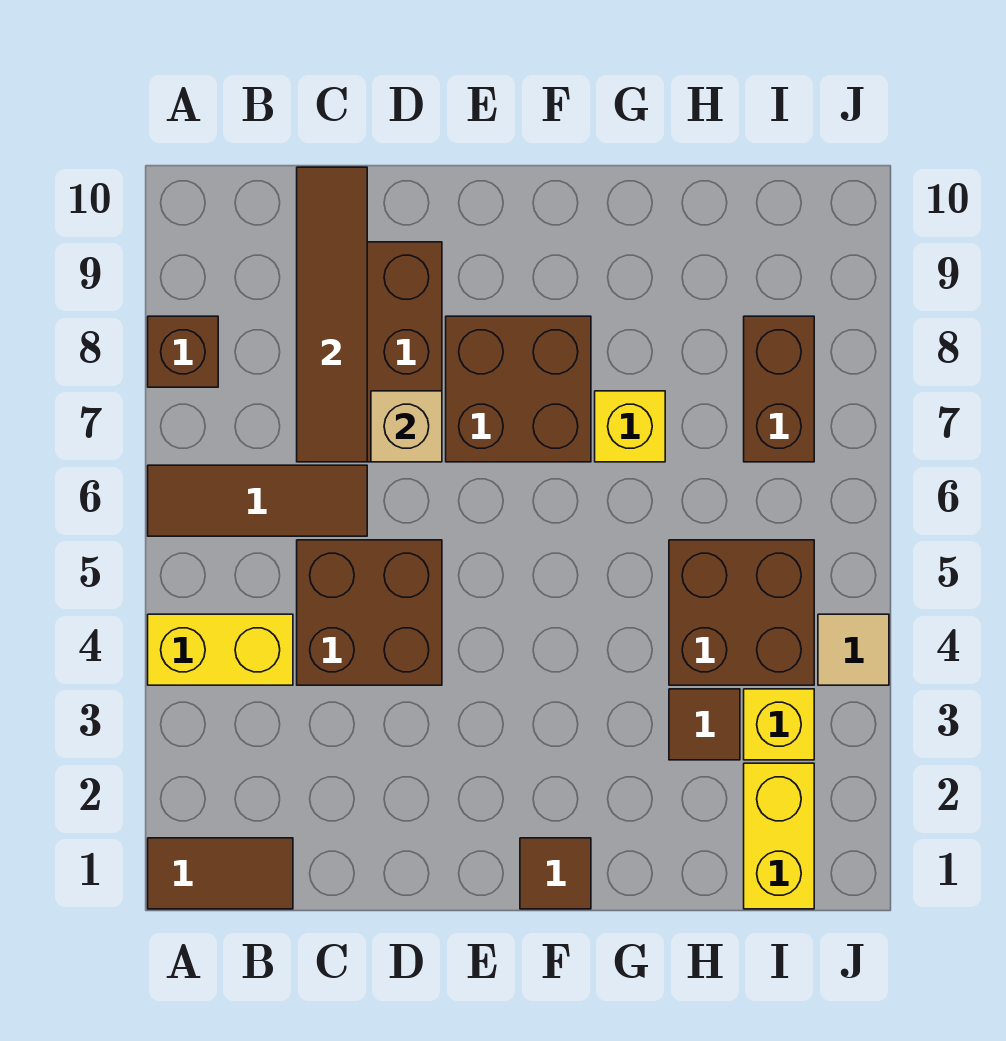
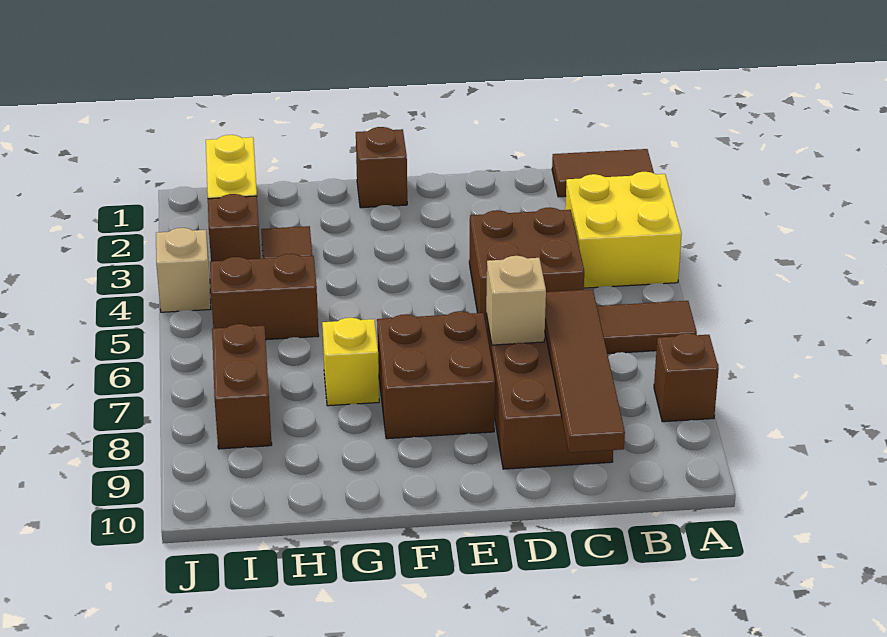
yellow brick A4:B4 level 1 -> yellow brick A3:B4 level 1
brown tile F1 level 1 -> brown brick F1 level 1
brown brick H4:I5 level 1 -> brown brick H5:I5 level 1
yellow brick I3 level 1 -> brown brick I3 level 1
tan tile J4 level 1 -> tan brick J4 level 1

